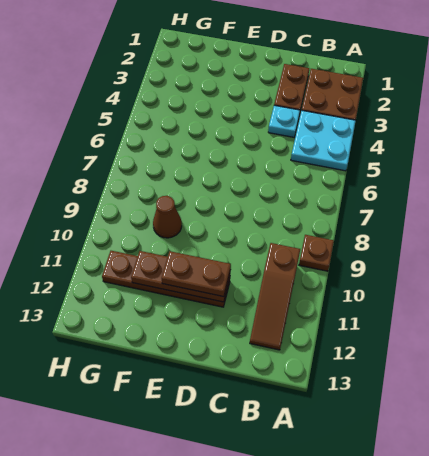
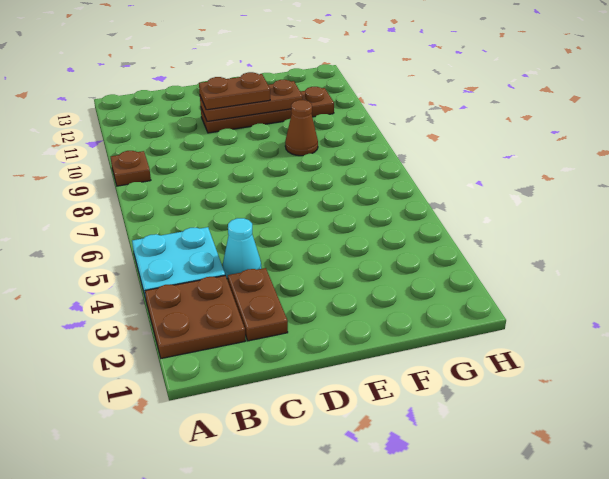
brown slope B10:B12 level 1 top 10 -> none
cyan plate C4 level 1 -> cyan cone C4 level 1

